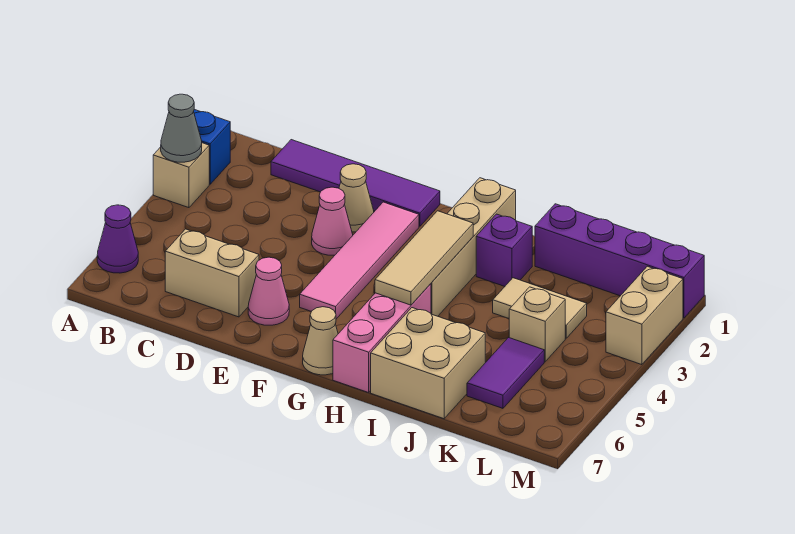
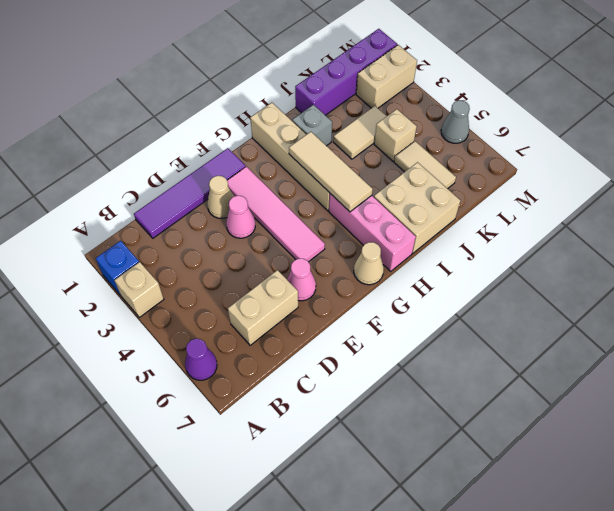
grey cone A3 level 2 -> grey cone M5 level 1
purple brick I2 level 1 -> grey brick I2 level 1
purple tile K5:K6 level 1 -> tan tile K5:K6 level 1
tan brick M2:M3 level 1 -> tan brick L2:M2 level 1

